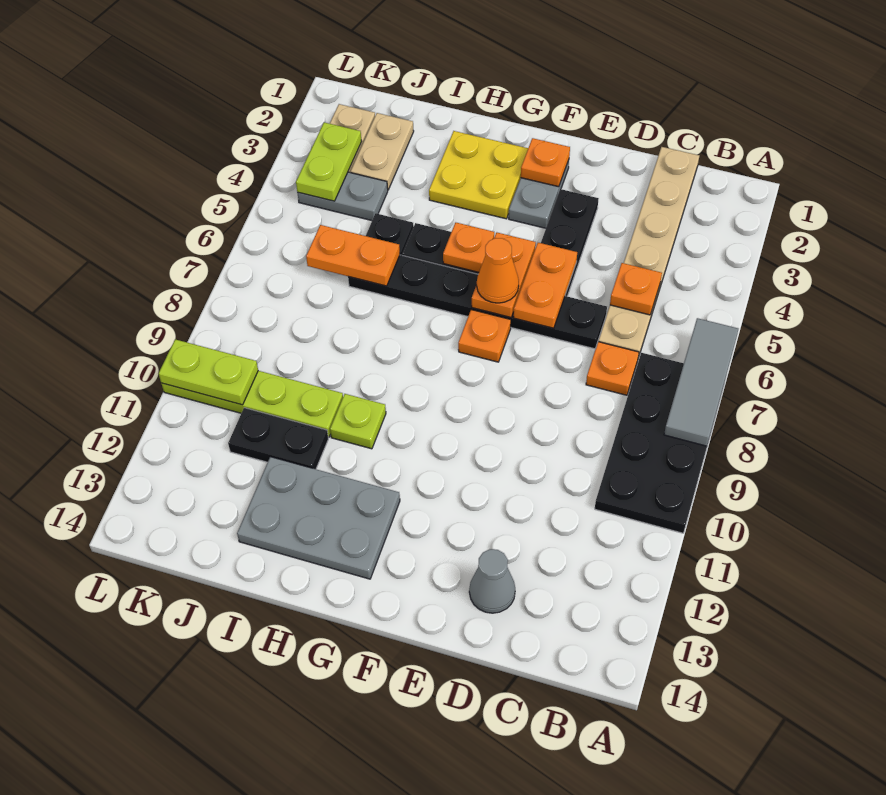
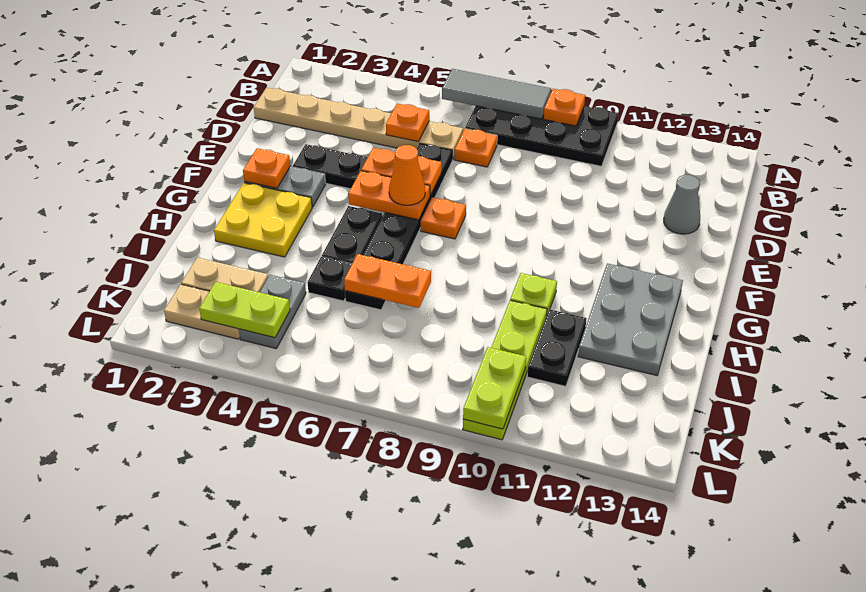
orange plate G5 level 2 -> orange plate A9 level 2
orange plate I6:J6 level 2 -> orange plate I6:I7 level 2

